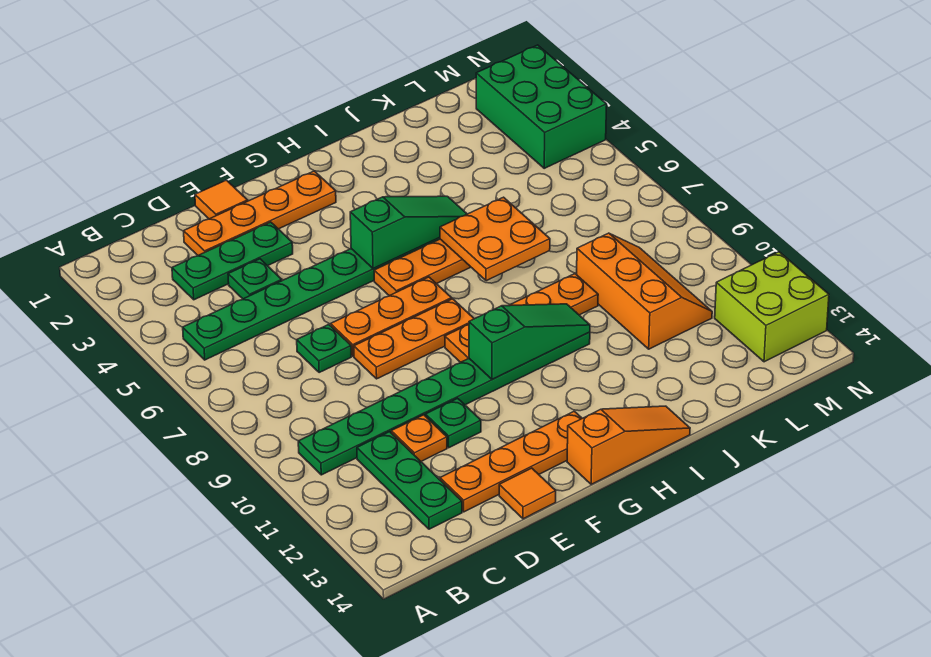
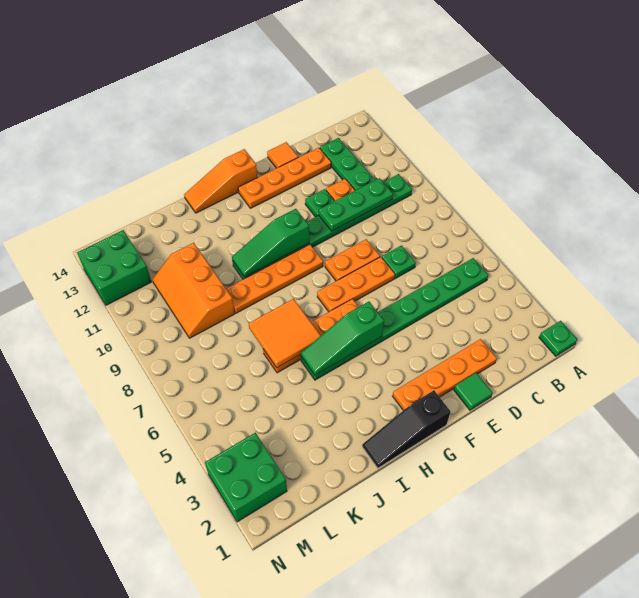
green plate C3:E3 level 1 -> green plate C10:E10 level 2
green plate D4 level 1 -> green plate A1 level 1
orange tile E1 level 1 -> green tile E1 level 1
orange plate E8:G8 level 1 -> orange plate E8:F8 level 1
none -> black slope G1:I1 level 1 top G
orange plate I6:J7 level 2 -> orange tile I6:J7 level 2
green brick M2:N4 level 1 -> green brick M2:N3 level 1
lime brick M12:N13 level 1 -> green brick M12:N13 level 1

